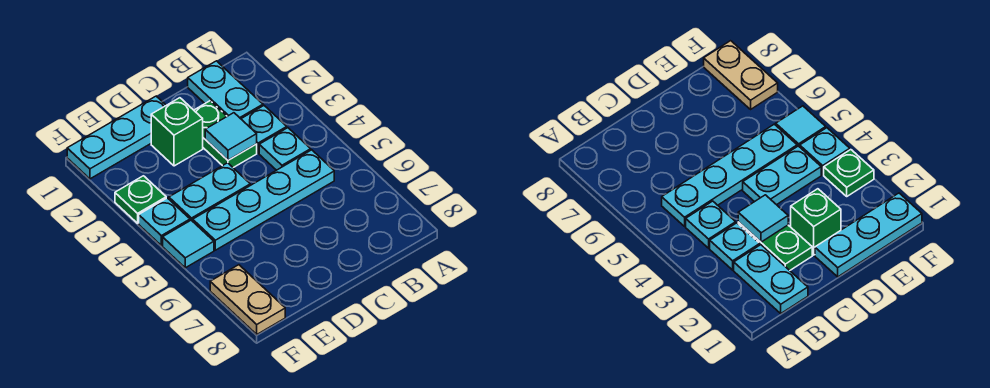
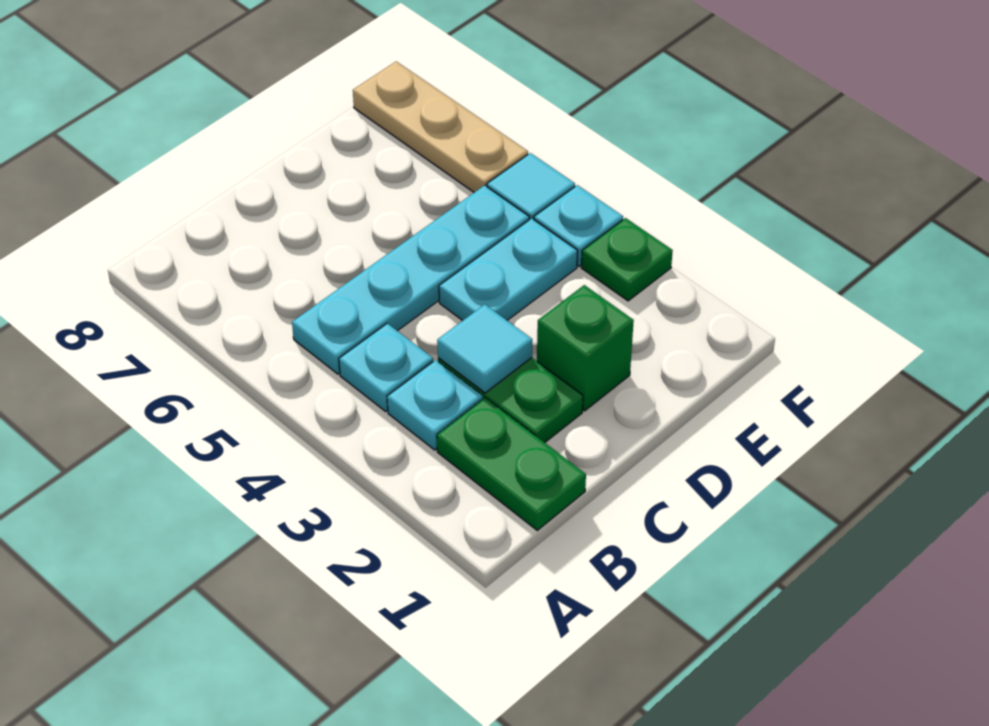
cyan plate B1:B2 level 1 -> green plate B1:B2 level 1
cyan plate D1:F1 level 1 -> none
tan plate F7:F8 level 1 -> tan plate F6:F8 level 1

